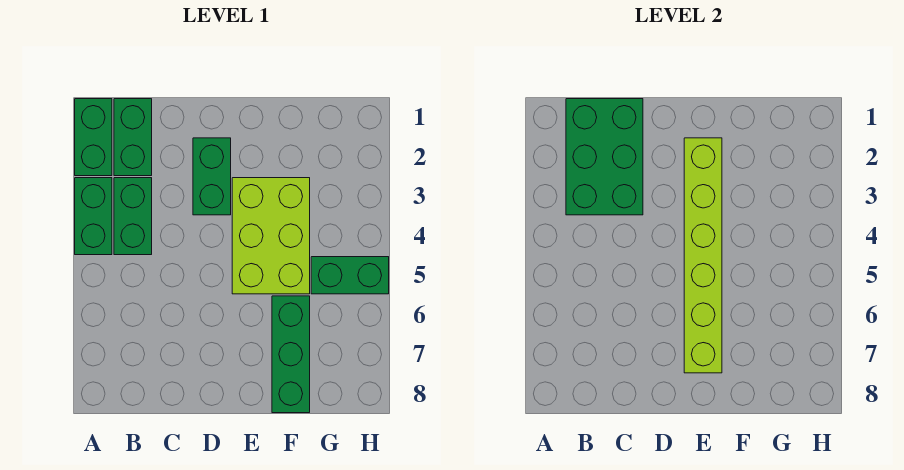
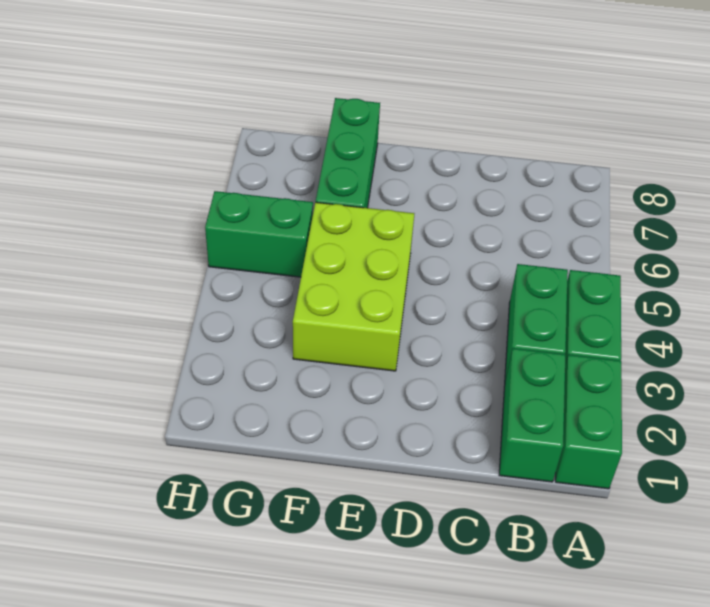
green brick B1:C3 level 2 -> none
green brick D2:D3 level 1 -> none
lime brick E2:E7 level 2 -> none

